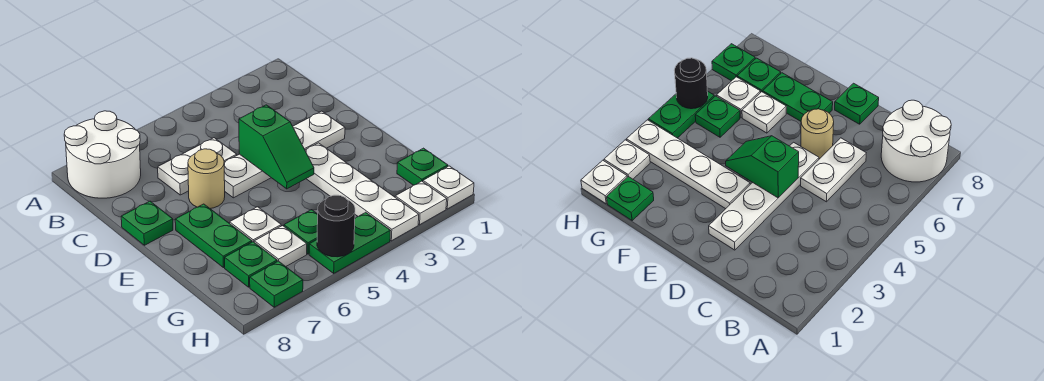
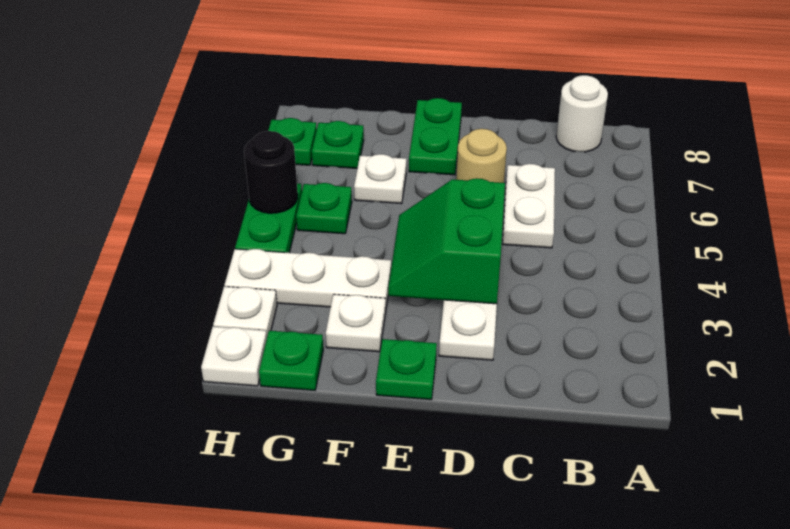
white round brick A7:B8 level 1 -> white round brick B8 level 1
green slope D4:E4 level 2 top D -> green slope D3:E4 level 2 top D
green plate D8 level 1 -> green plate E1 level 1
white plate E3:H3 level 1 -> white plate F3:H3 level 1
green plate E7:F7 level 1 -> green plate E7:E8 level 1
white plate G6 level 1 -> white plate F2 level 1

